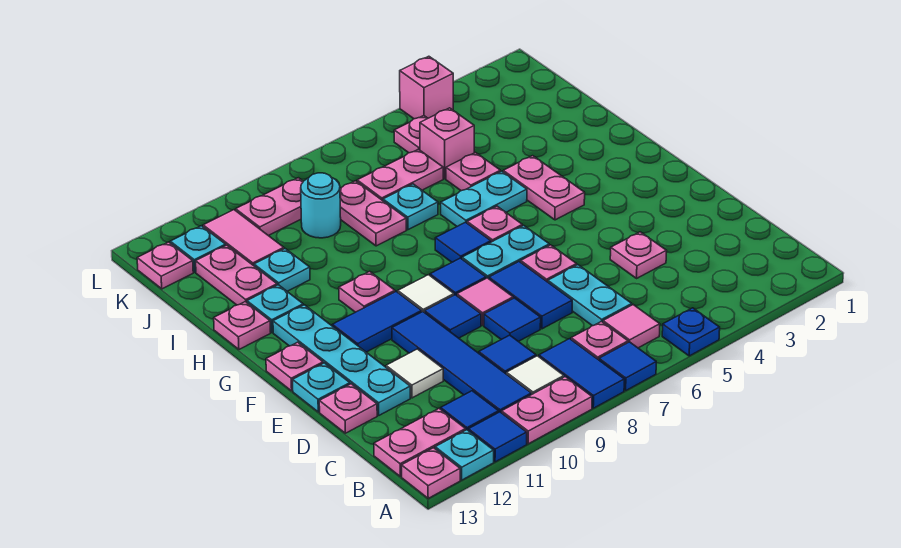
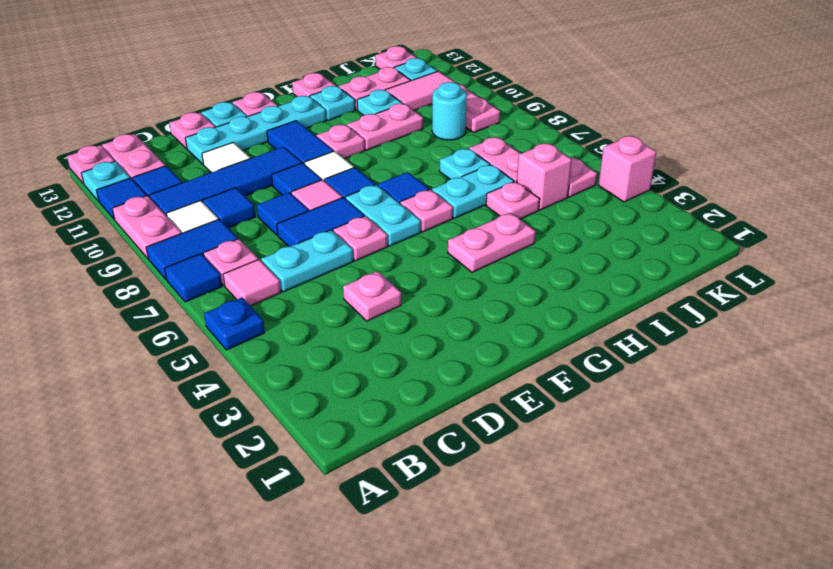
cyan plate H5:H6 level 1 -> cyan plate H6:I6 level 1
pink plate I8:J8 level 1 -> pink plate H10:I10 level 1

